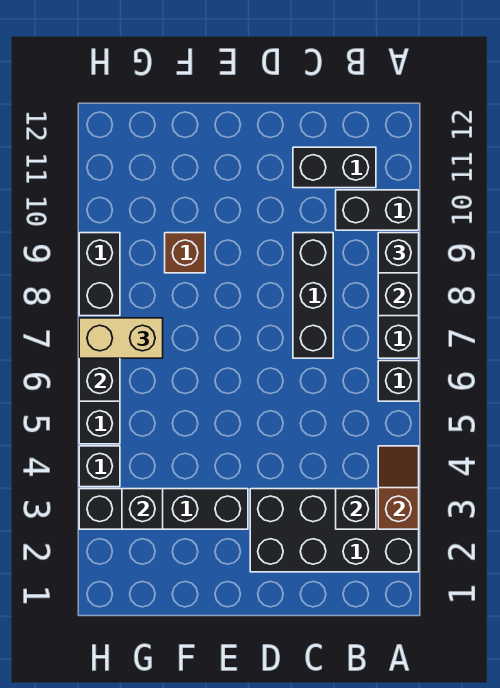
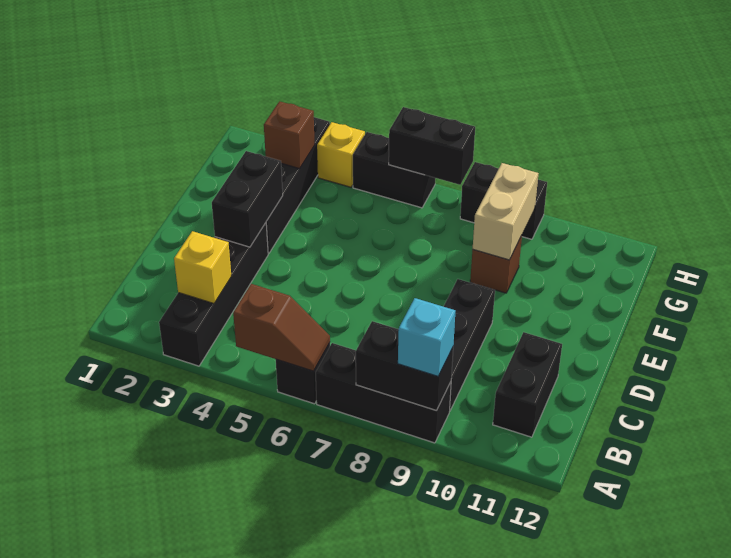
black brick A2:D3 level 1 -> black brick A3:D3 level 1
brown slope A3:A4 level 2 top 3 -> brown slope A5:A6 level 2 top 5
black brick A9 level 3 -> cyan brick A9 level 3
black brick A10:B10 level 1 -> black brick D3:E3 level 2
black brick B3 level 2 -> yellow brick B3 level 2
black brick C7:C9 level 1 -> black brick B9:D9 level 1
black brick G3 level 2 -> brown brick G3 level 2
tan brick G7:H7 level 3 -> tan brick F9:G9 level 2
black brick H4 level 1 -> yellow brick H4 level 1

